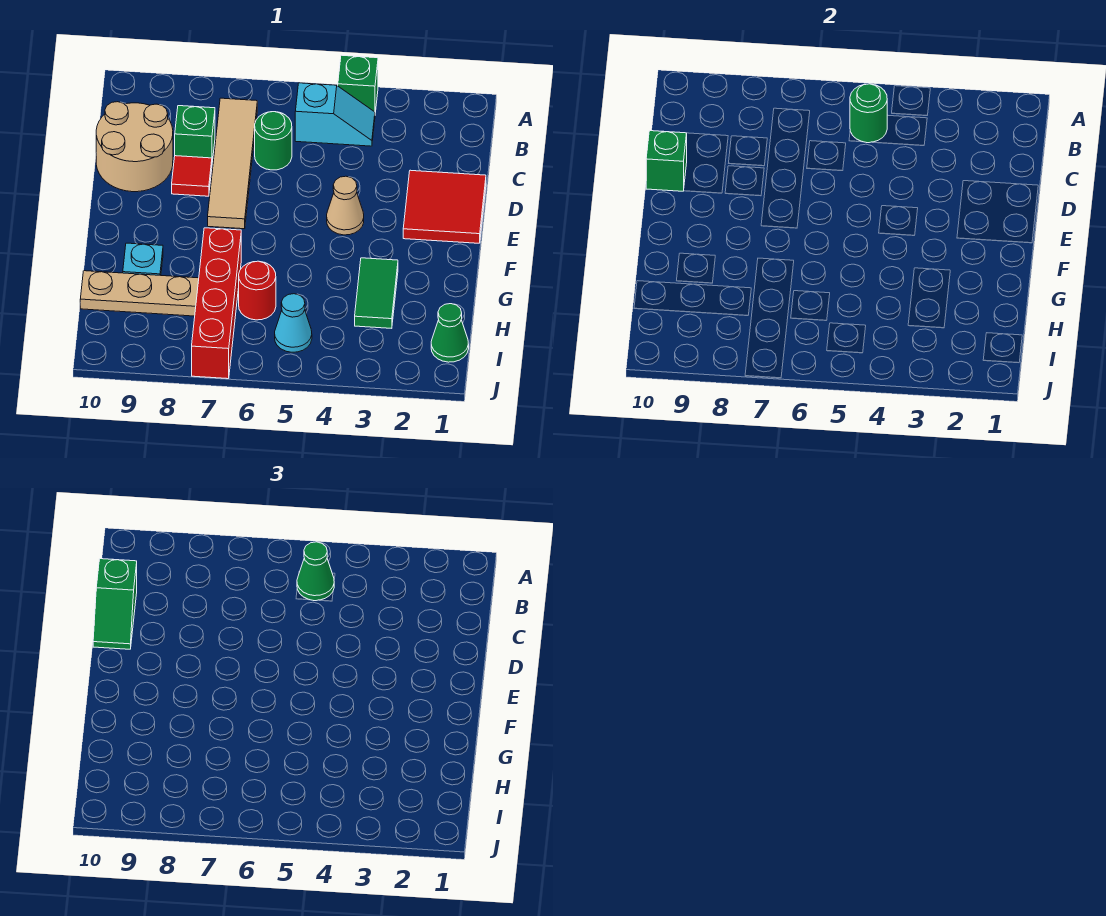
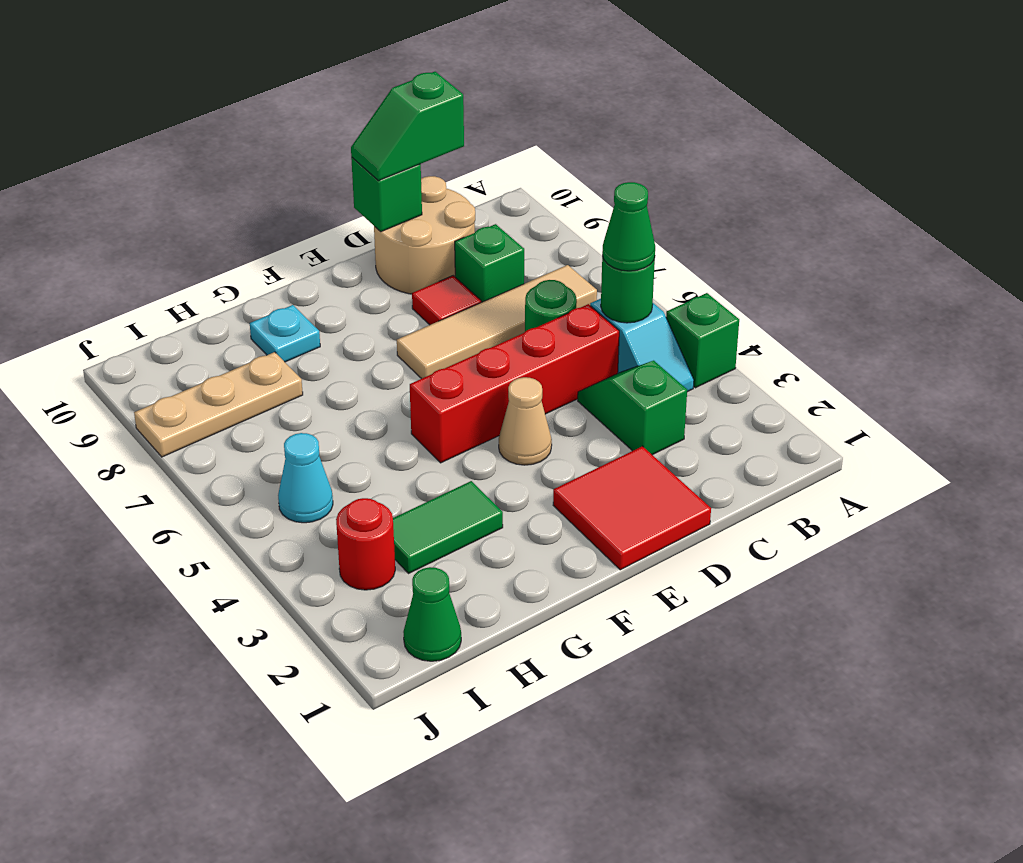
none -> green slope C3:C4 level 1 top 3
red brick G7:J7 level 1 -> red brick C5:F5 level 1
red round brick H6 level 1 -> red round brick I3 level 1
tan plate H8:H10 level 1 -> tan plate H8:J8 level 1

